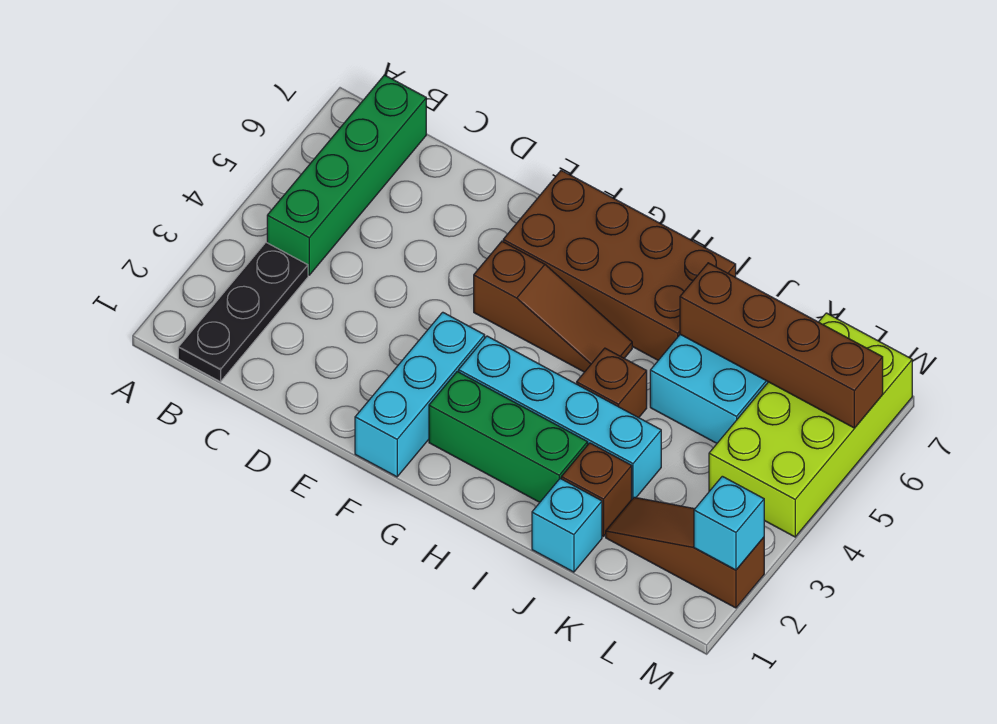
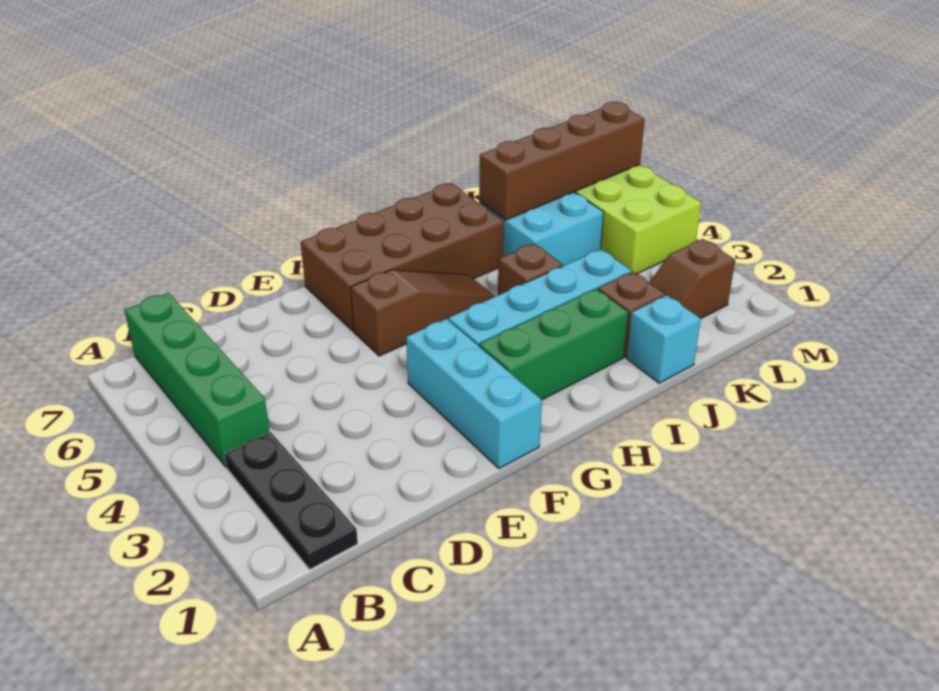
brown slope K2:M2 level 1 top M -> brown slope K2:L2 level 1 top L
cyan brick M2 level 2 -> none

